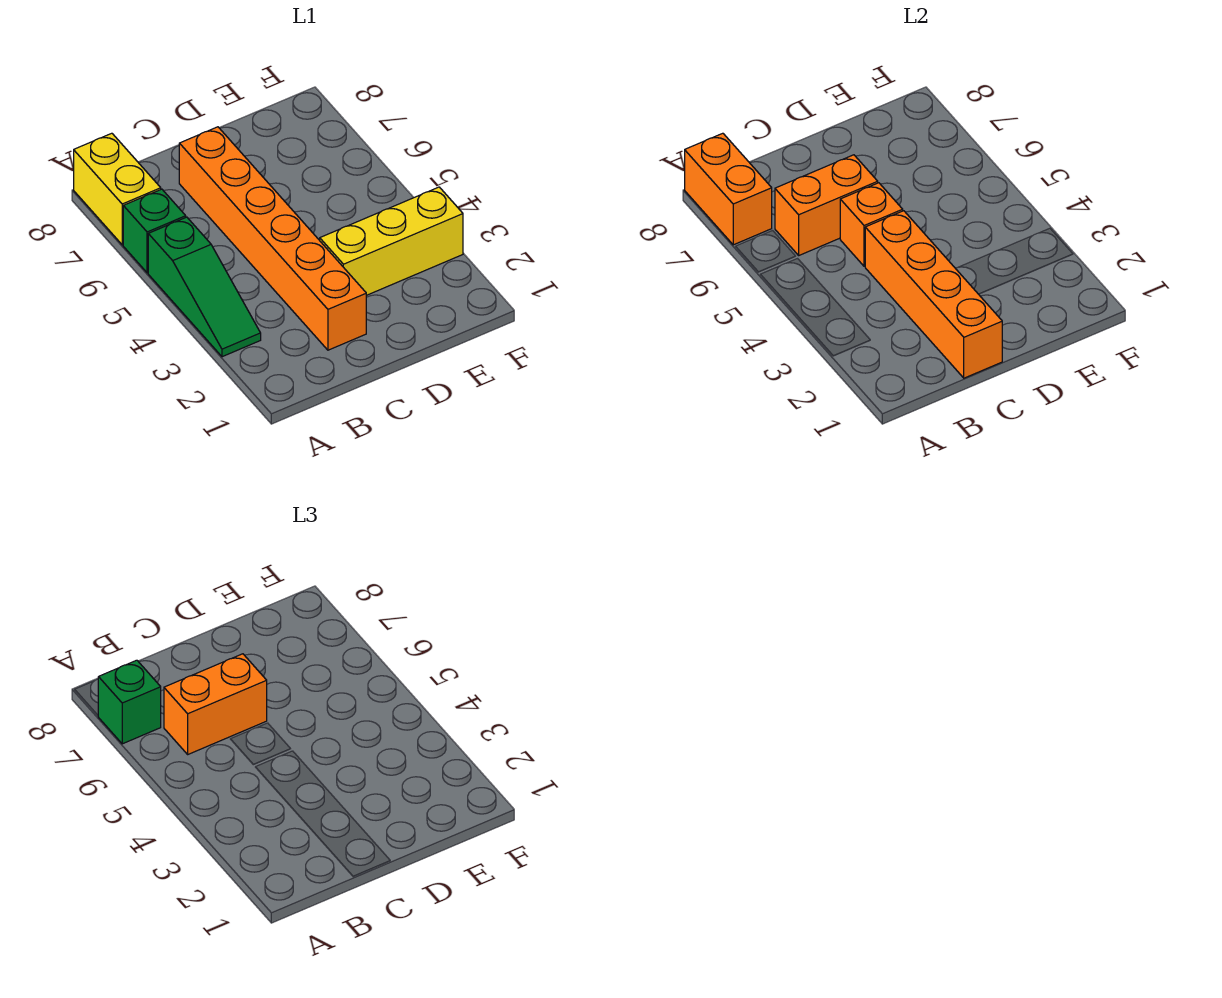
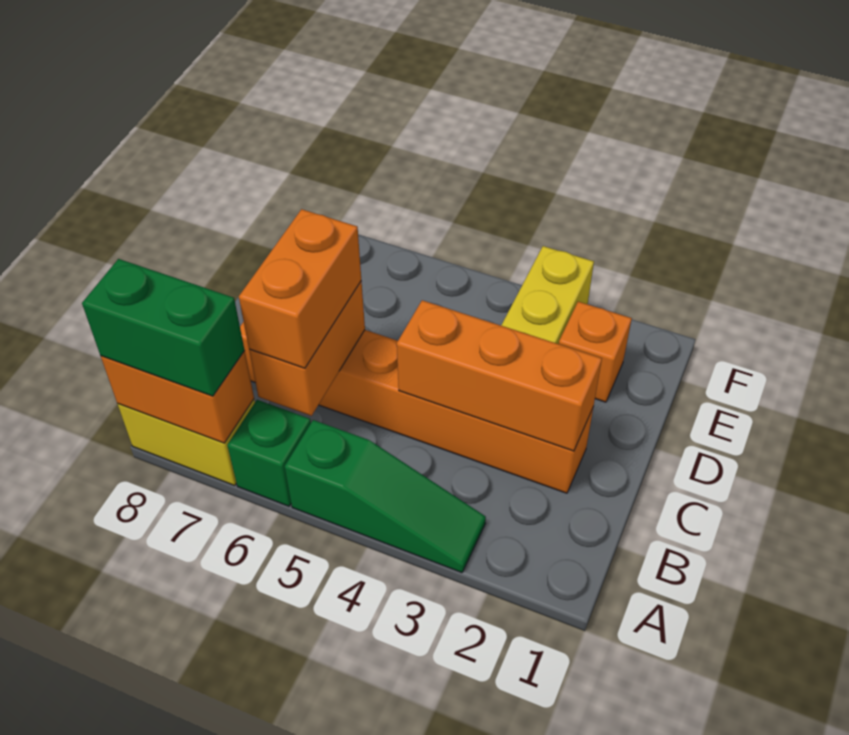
green brick A7 level 3 -> green brick A7:A8 level 3
orange brick C1:C4 level 2 -> orange brick C2:C4 level 2
orange brick C5 level 2 -> orange brick E2 level 1

